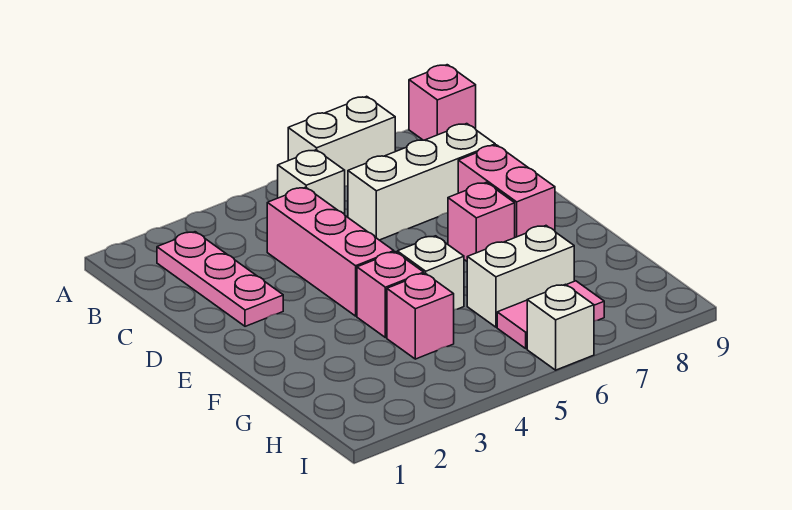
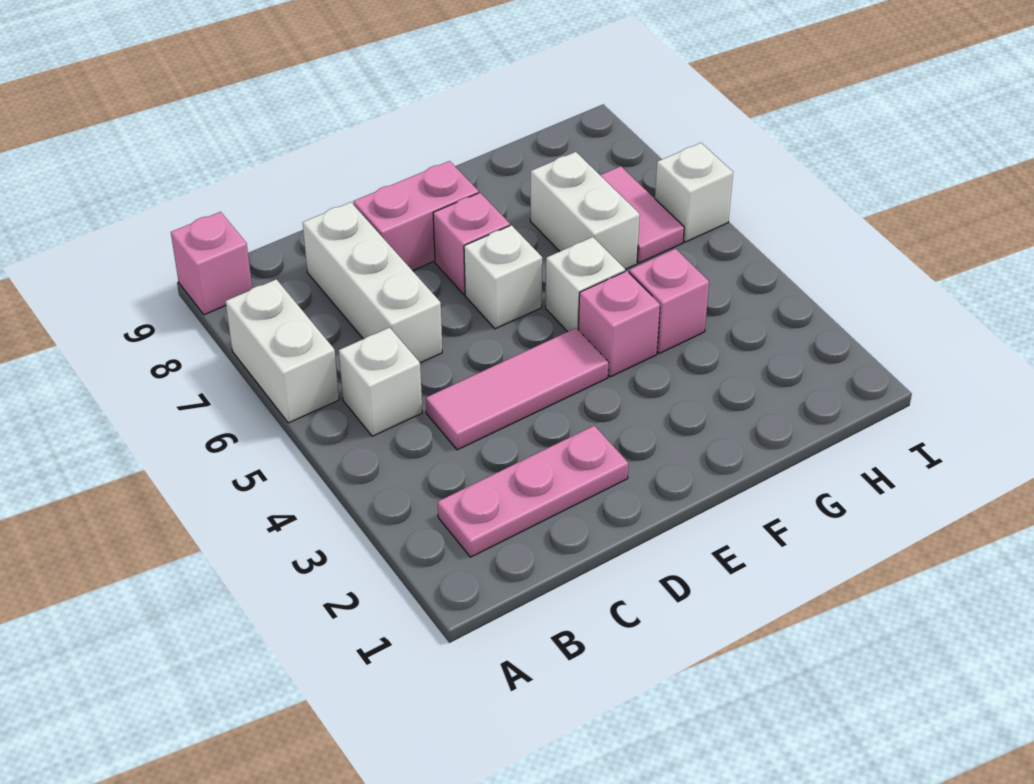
pink brick C4:E4 level 1 -> pink tile C4:E4 level 1
none -> white brick E6 level 1

